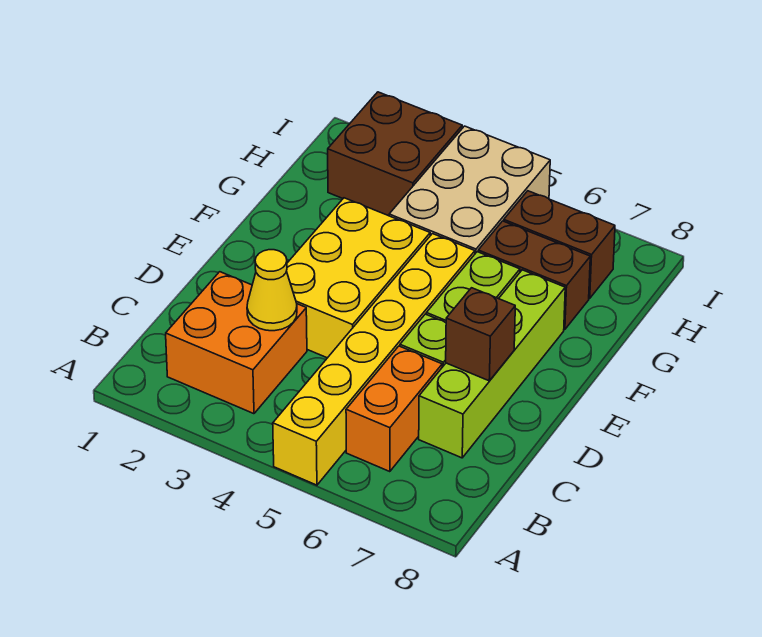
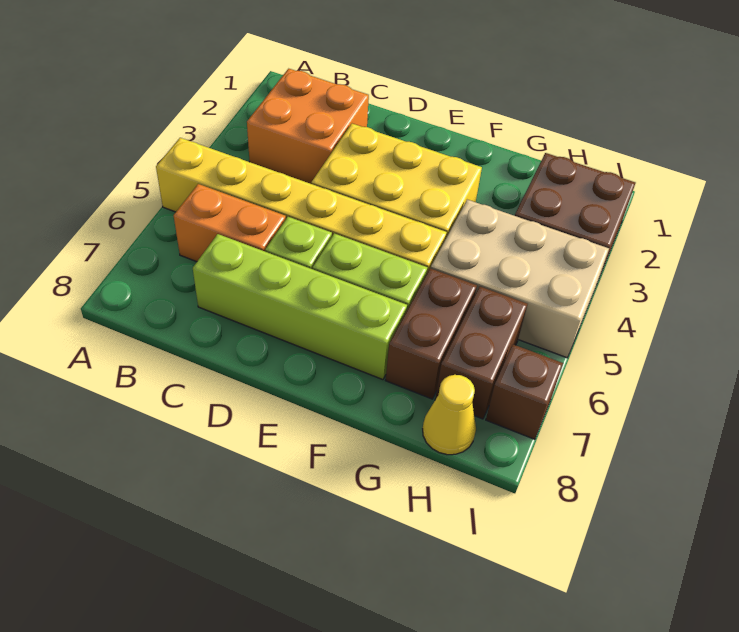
yellow cone C3 level 2 -> yellow cone H8 level 1
brown brick D7 level 2 -> brown brick I7 level 1

